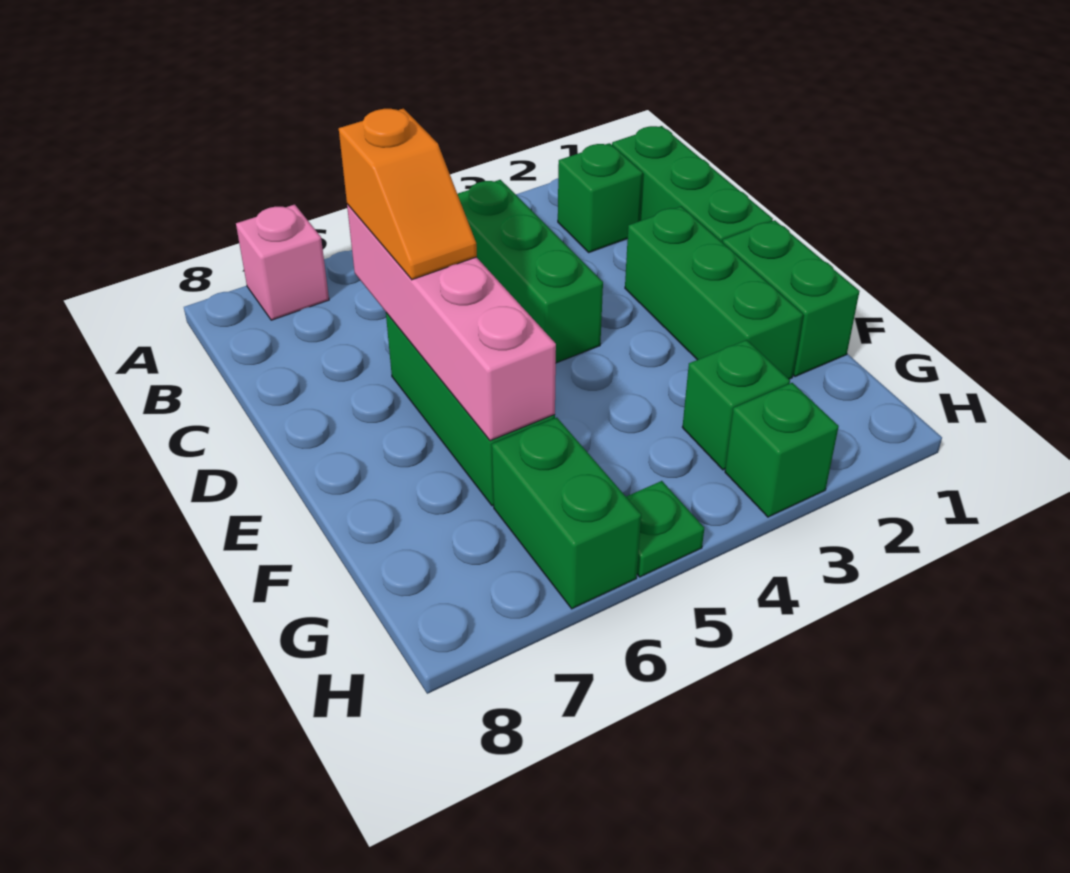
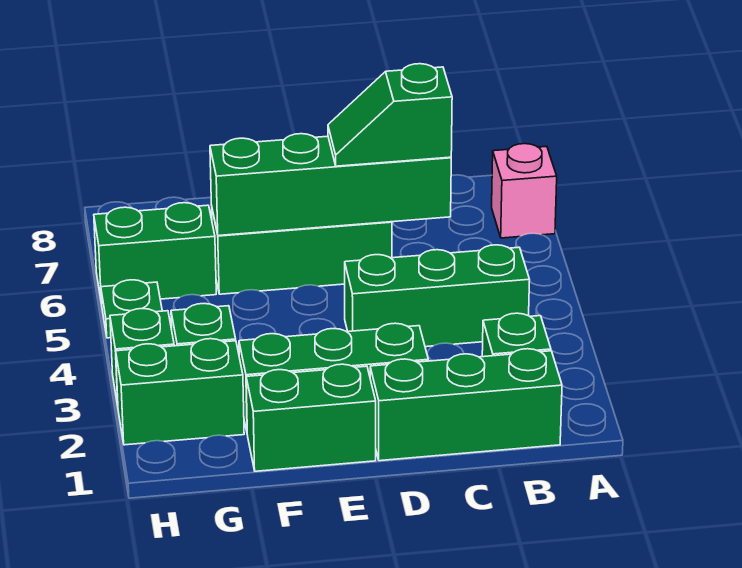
pink brick C6:F6 level 2 -> green brick C6:F6 level 2
orange slope C6:D6 level 3 top C -> green slope C6:D6 level 3 top C
none -> green brick G2:H2 level 1

